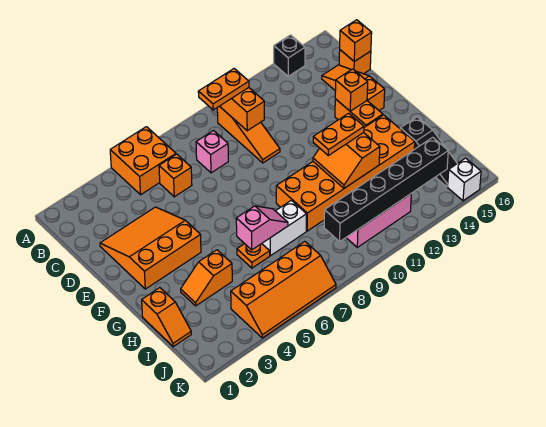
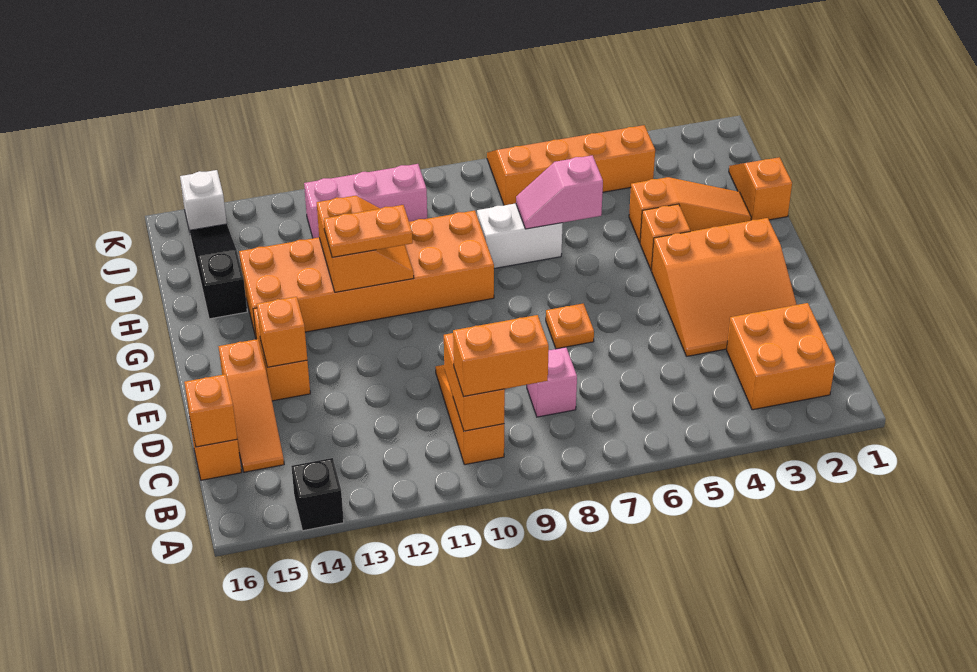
orange brick A5:B6 level 1 -> orange brick B2:C3 level 1
orange plate B9:B10 level 3 -> orange brick B9:B10 level 3
orange brick C6 level 1 -> orange brick G4 level 1
orange slope H3:H4 level 1 top 4 -> orange slope H2:H4 level 1 top 4
orange plate H6 level 1 -> orange plate E7 level 1
black brick J9:J14 level 2 -> none

